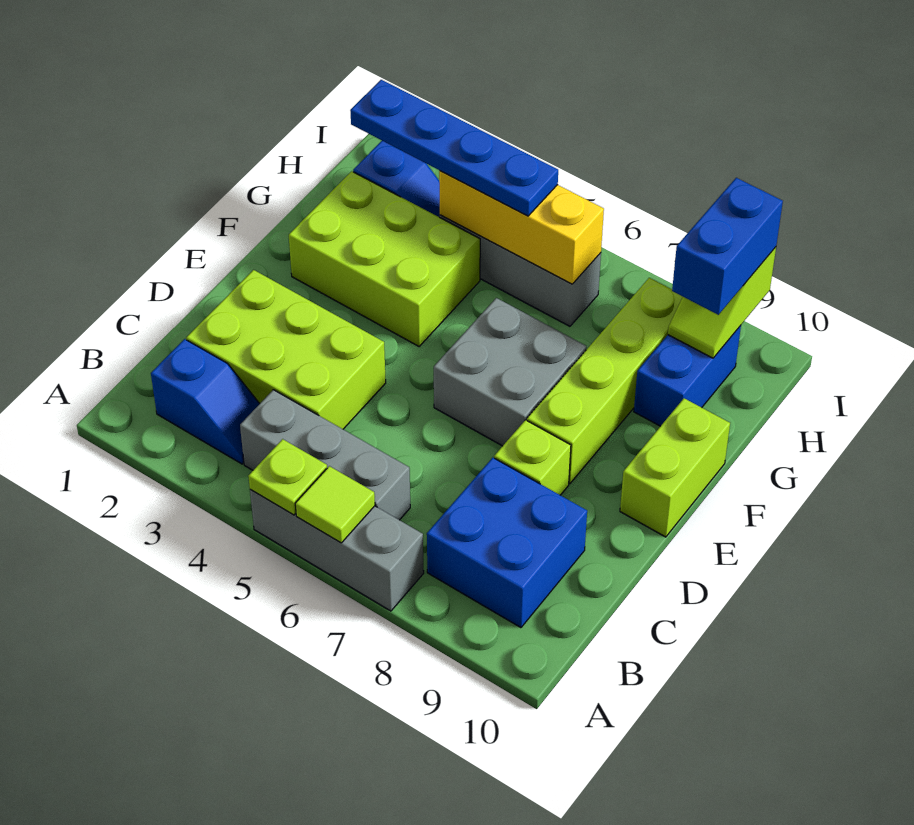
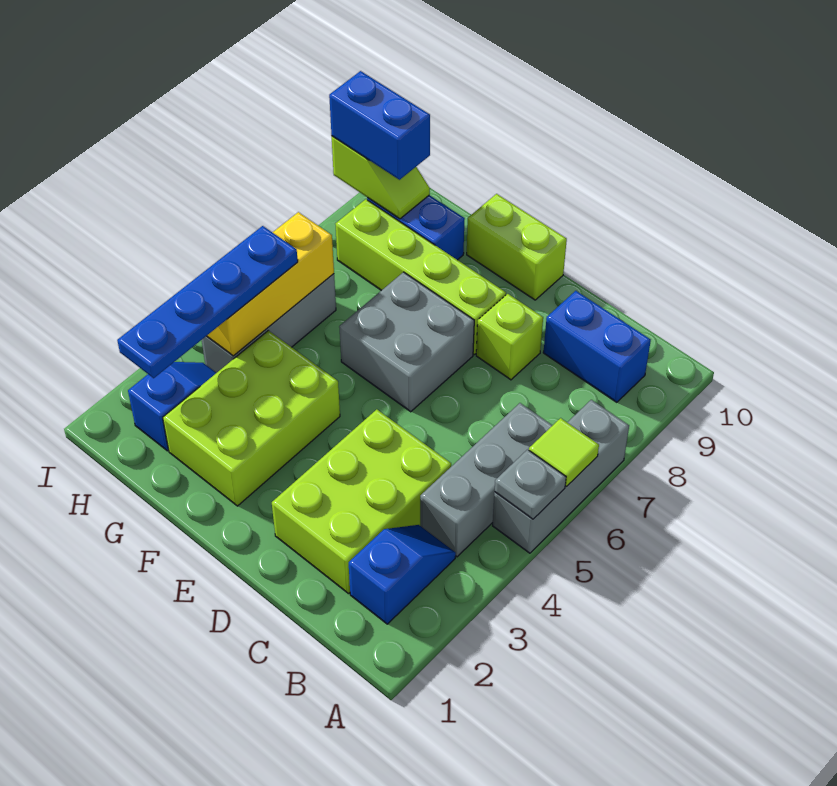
lime plate A5 level 2 -> grey plate A5 level 2
blue brick B8:C9 level 1 -> blue brick B9:C9 level 1

